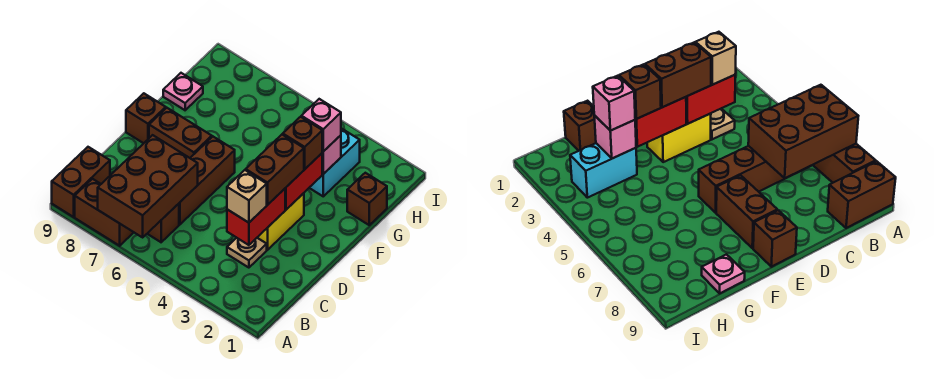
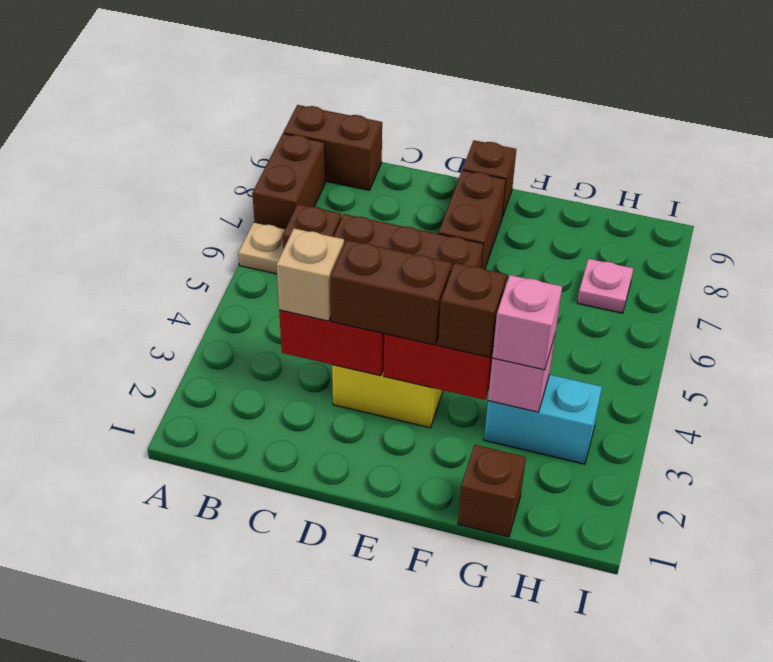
brown brick A6:C7 level 2 -> none
tan plate C3 level 1 -> tan plate A6 level 1
pink plate G9 level 1 -> pink plate H7 level 1

